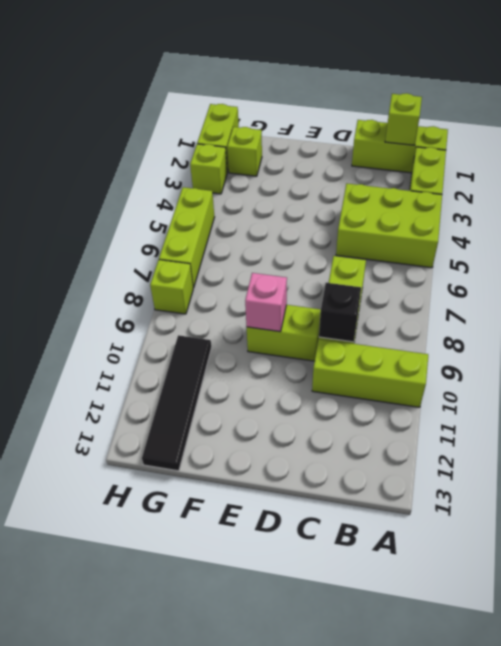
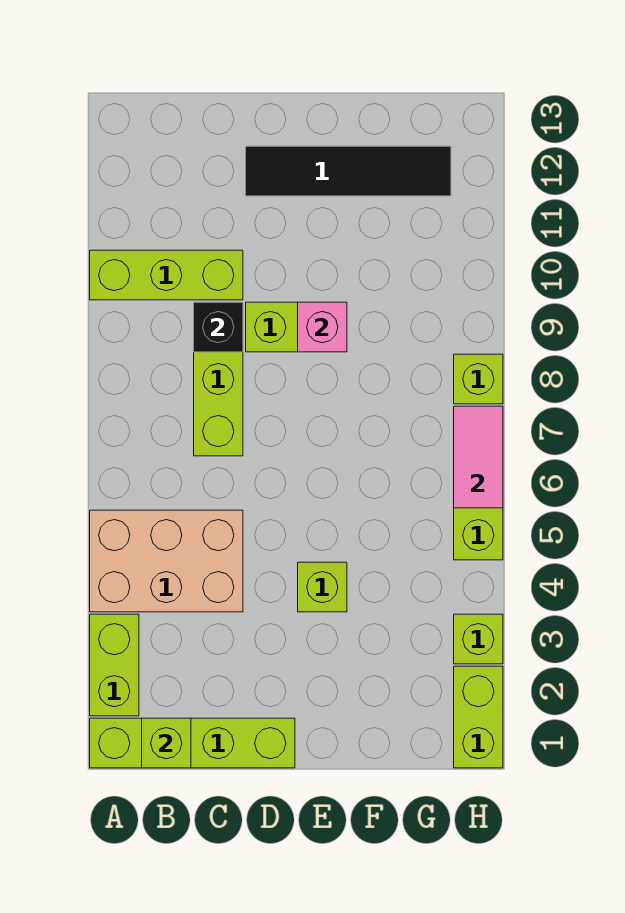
lime brick A1:C1 level 1 -> lime brick A1:D1 level 1
lime brick A4:C5 level 1 -> tan brick A4:C5 level 1
lime brick G2 level 1 -> lime brick E4 level 1
black tile G10:G13 level 1 -> black tile D12:G12 level 1
none -> pink tile H6:H7 level 2

